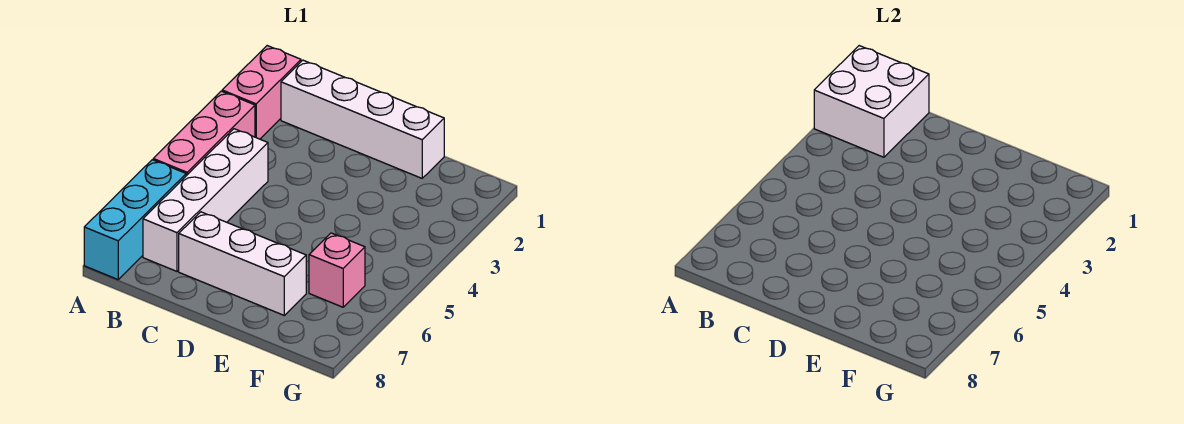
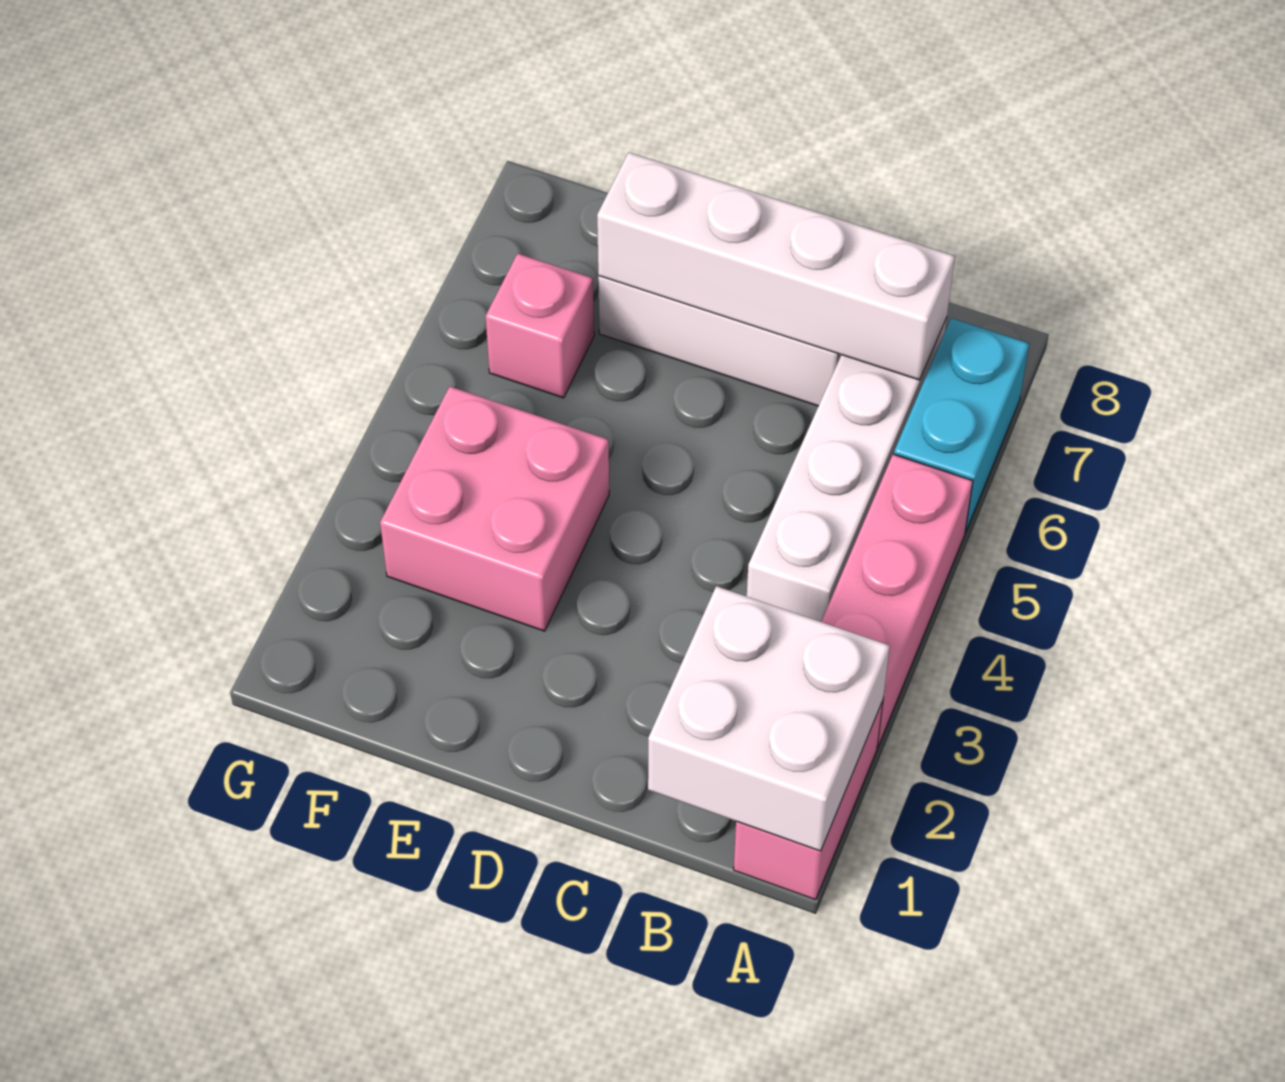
cyan brick A6:A8 level 1 -> cyan brick A6:A7 level 1
white brick B1:E1 level 1 -> white brick B7:E7 level 2
none -> pink brick E3:F4 level 1

